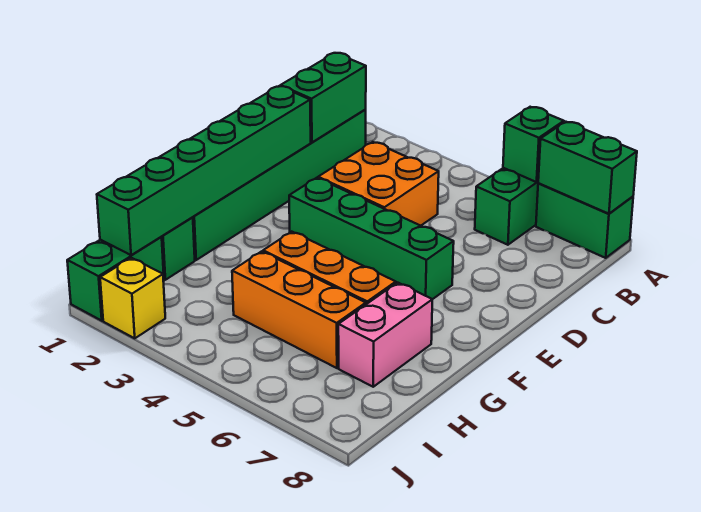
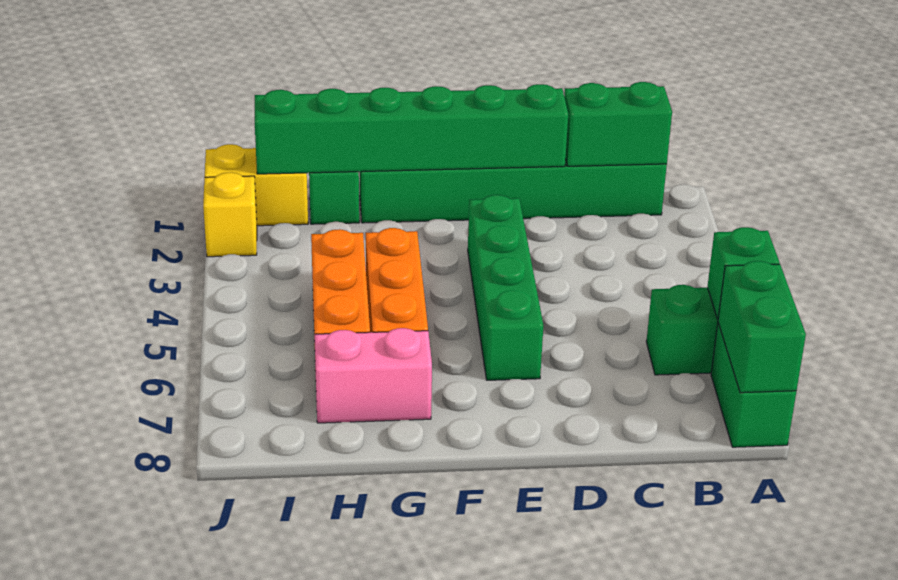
orange brick C3:D4 level 1 -> none
green brick I1:J1 level 1 -> yellow brick I1:J1 level 1

